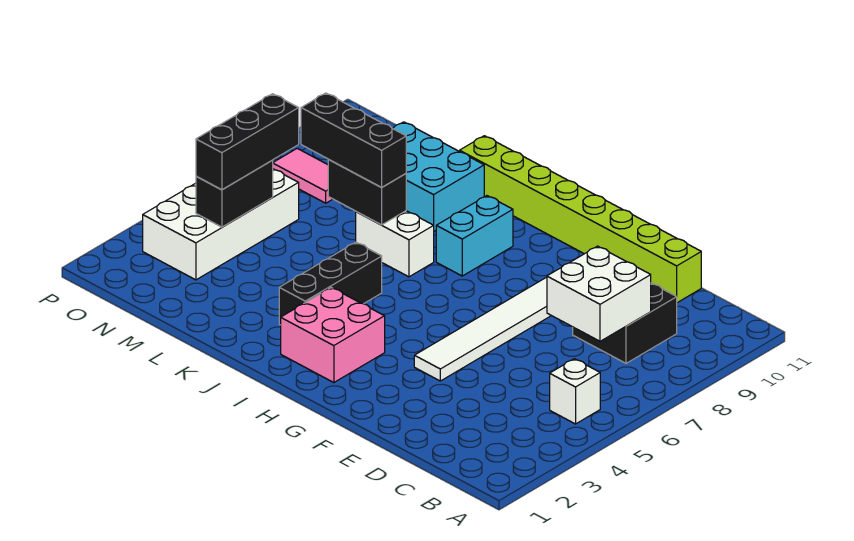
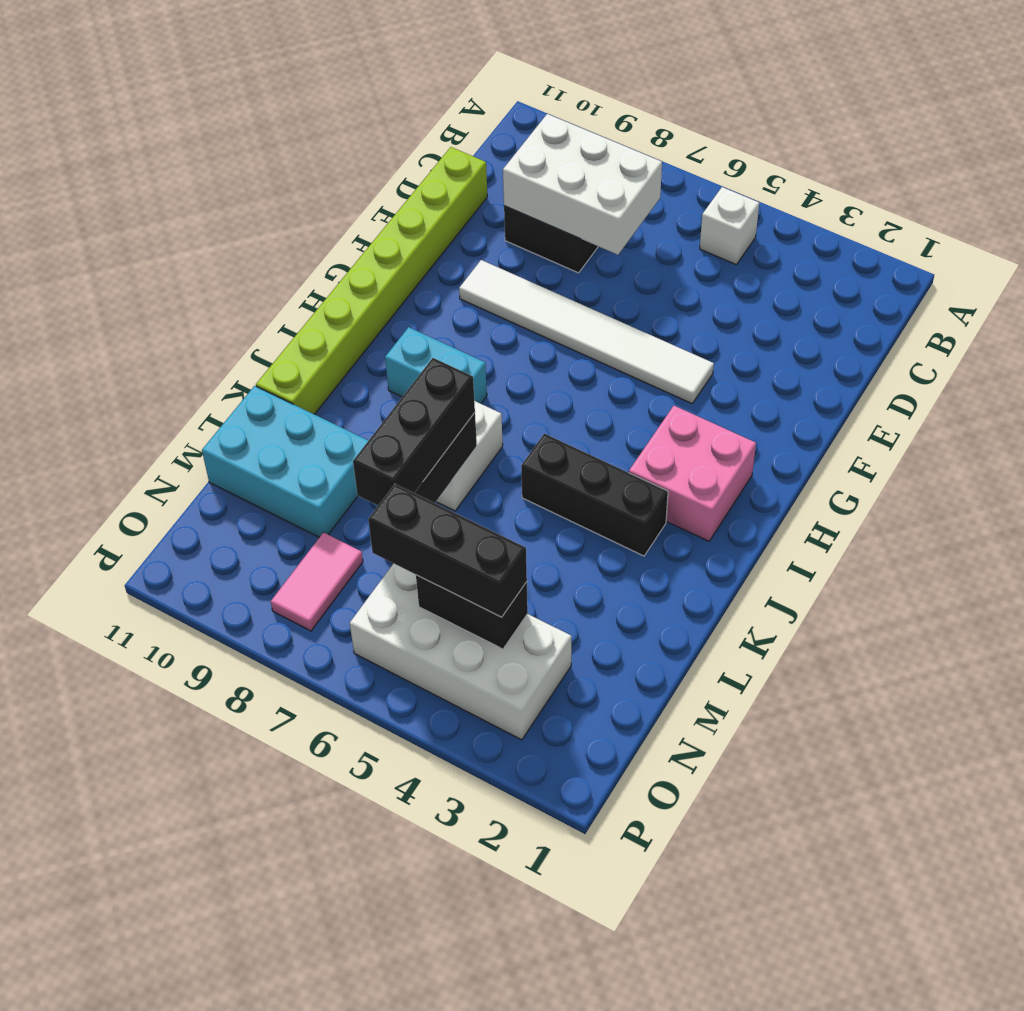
white brick C7:D8 level 2 -> white brick C7:D9 level 2
cyan brick K9:M10 level 1 -> cyan brick L9:M11 level 1

